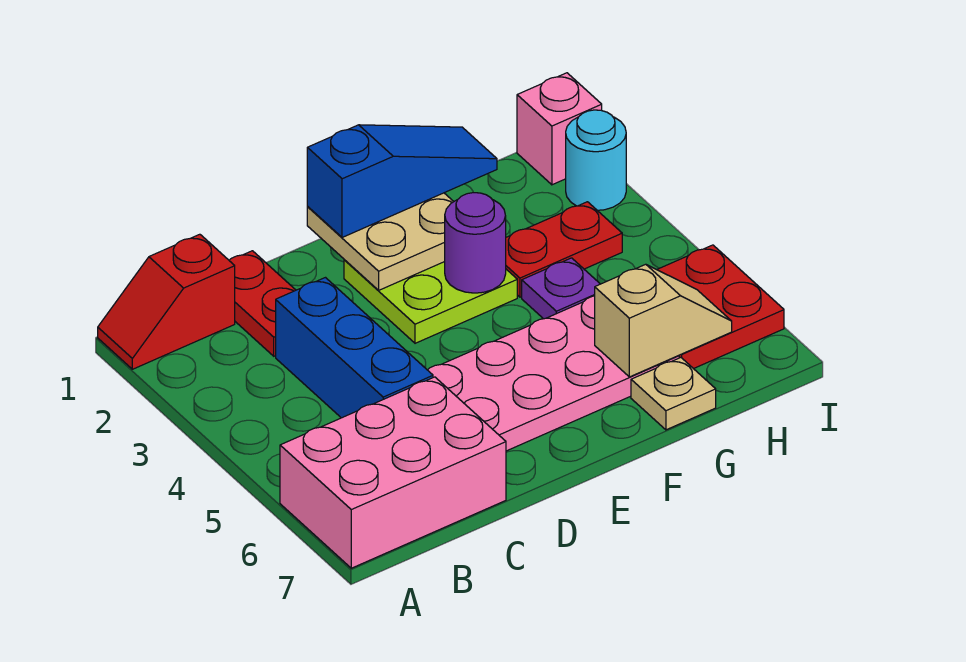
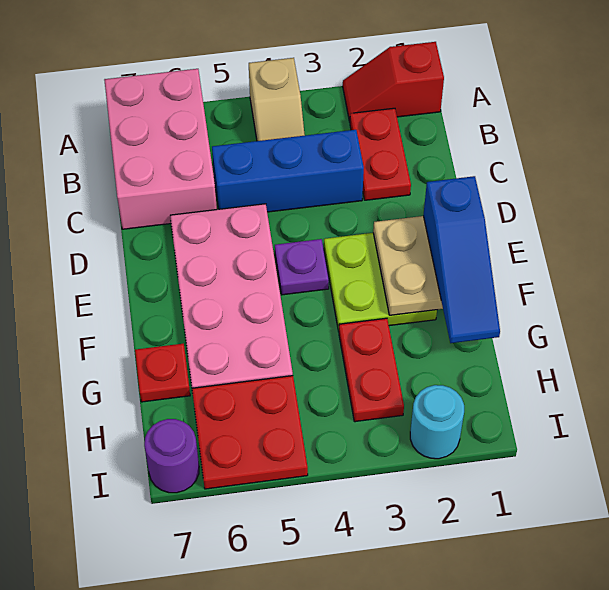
red slope A1:B1 level 1 top B -> red slope A1:A2 level 1 top 1
red plate C1:C2 level 1 -> red plate B2:C2 level 1
purple round brick F3 level 2 -> purple round brick I7 level 1
purple plate G4 level 1 -> purple plate E4 level 1
tan slope G6:H6 level 2 top G -> tan slope A4:B4 level 1 top A
tan plate G7 level 1 -> red plate G7 level 1
pink brick I1 level 1 -> none

